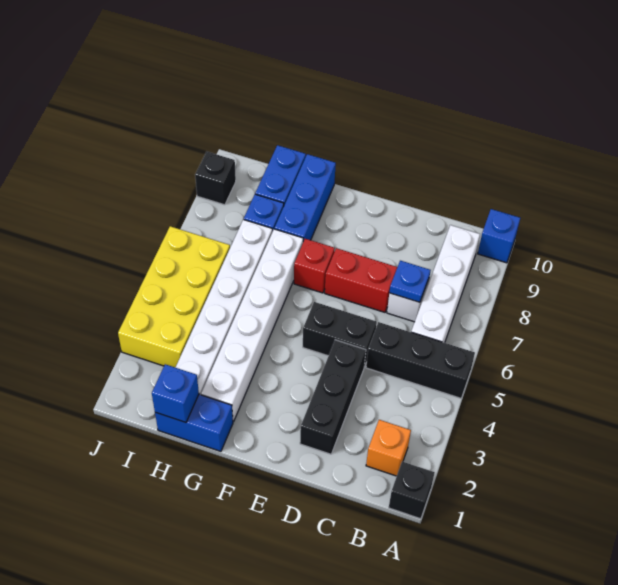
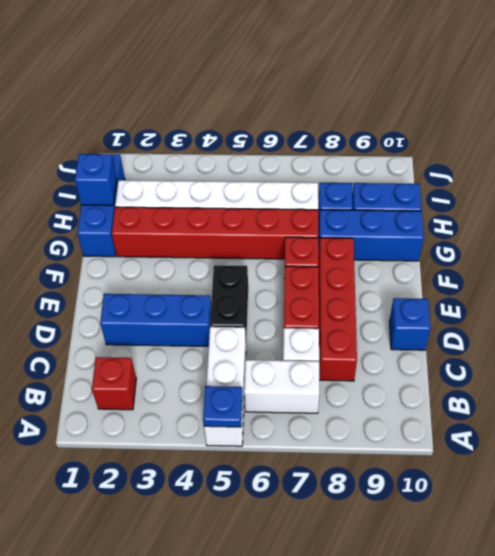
black brick A1 level 1 -> none
black brick A5:C5 level 1 -> white brick A5:C5 level 1
blue brick A10 level 1 -> blue brick D10 level 1
orange brick B2 level 1 -> red brick B2 level 1
white brick B6:B9 level 1 -> white brick B6:B7 level 1
blue plate C7 level 2 -> blue plate A5 level 2
none -> red brick C8:F8 level 1
black brick D2:D4 level 1 -> blue brick D2:D4 level 1
blue brick G1:H1 level 1 -> blue brick G1:I1 level 1
white brick G2:G7 level 1 -> red brick G2:G7 level 1
yellow brick I3:J6 level 1 -> none
black brick J9 level 1 -> none

